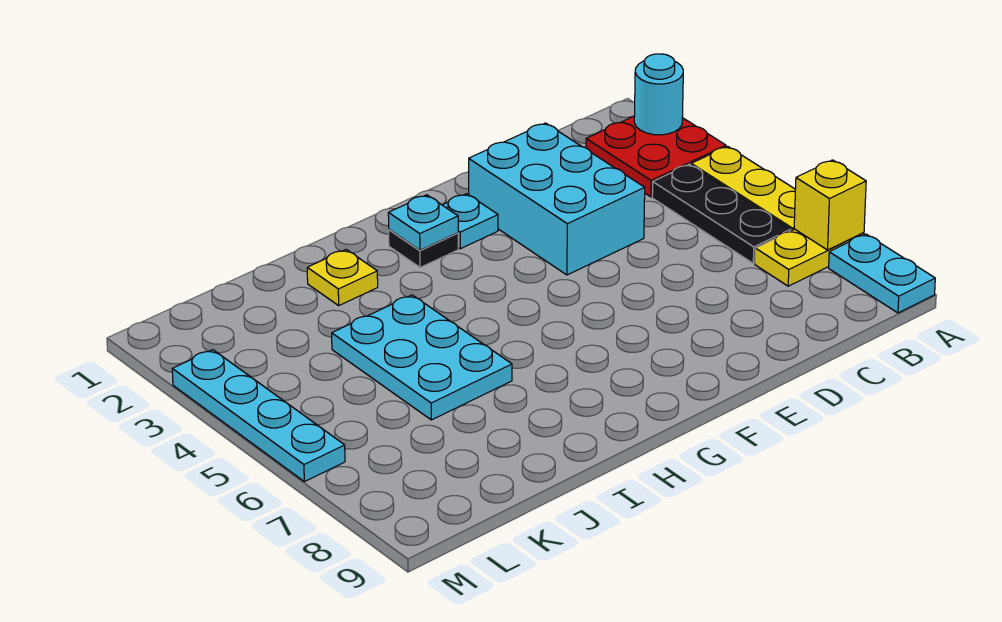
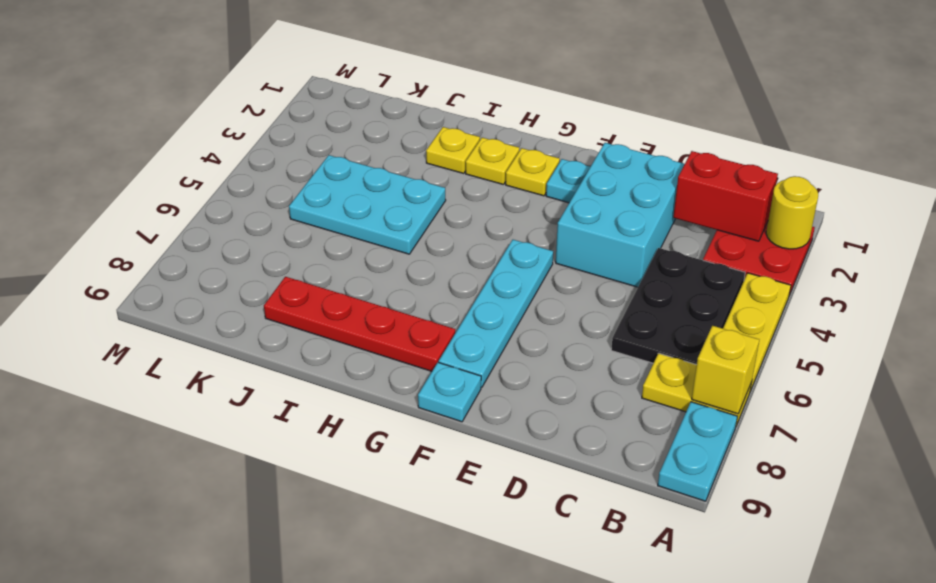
cyan round brick A2 level 2 -> yellow round brick A2 level 2
none -> red brick B2:C2 level 2
black plate B4:B6 level 1 -> black plate B4:C6 level 1
black plate G2 level 1 -> yellow plate G2 level 1
cyan plate G2 level 2 -> cyan plate F9 level 1
none -> red plate G8:J8 level 1
none -> yellow plate H2 level 1
cyan plate I4:J6 level 1 -> cyan plate I4:K5 level 1
cyan plate M3:M6 level 1 -> cyan plate F5:F8 level 1

